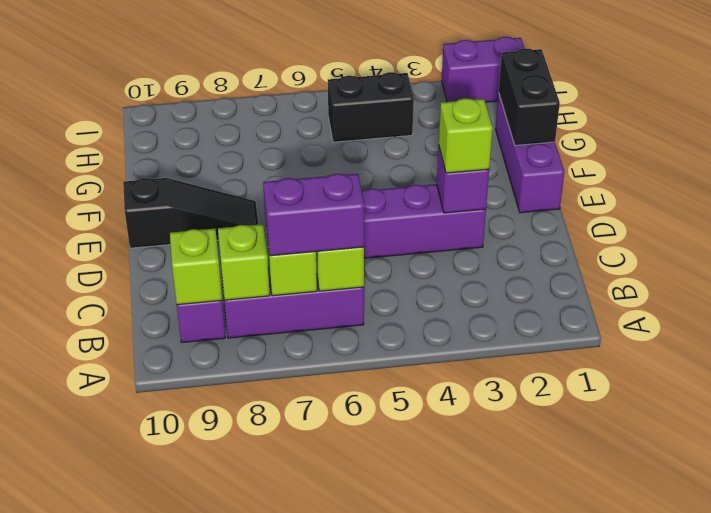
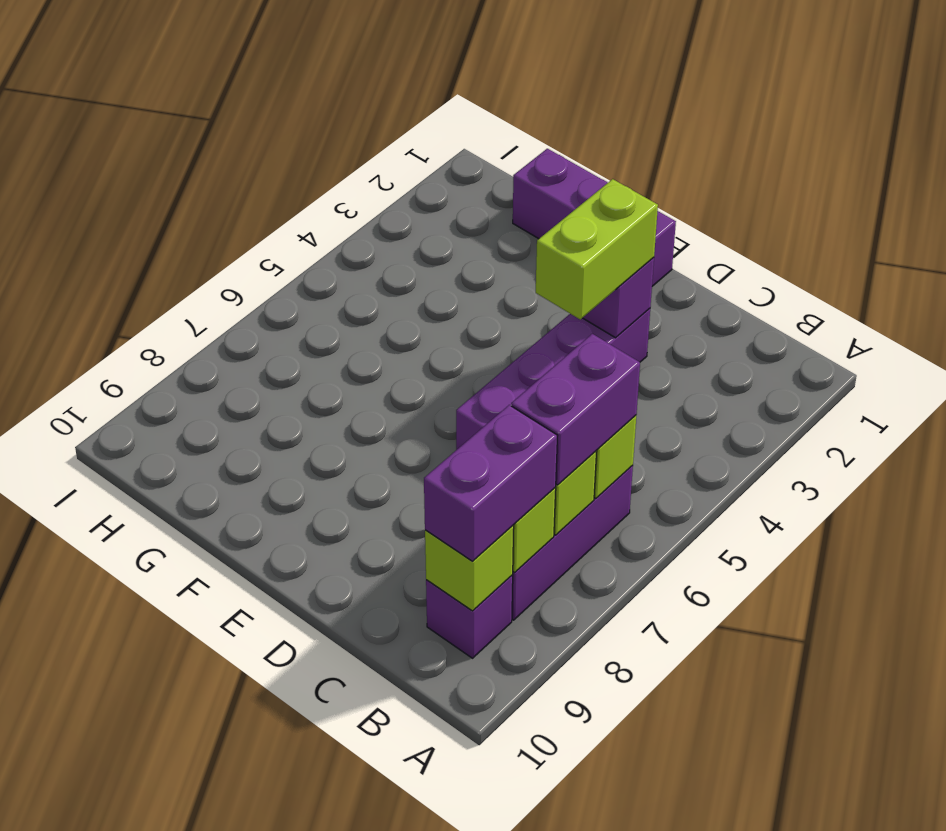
lime brick D3 level 3 -> lime brick D3:D4 level 3
black slope E8:E10 level 1 top 10 -> none
black brick F1:G1 level 2 -> none
black brick H4:H5 level 1 -> none
purple brick I1:I2 level 1 -> purple brick B8:B9 level 3

